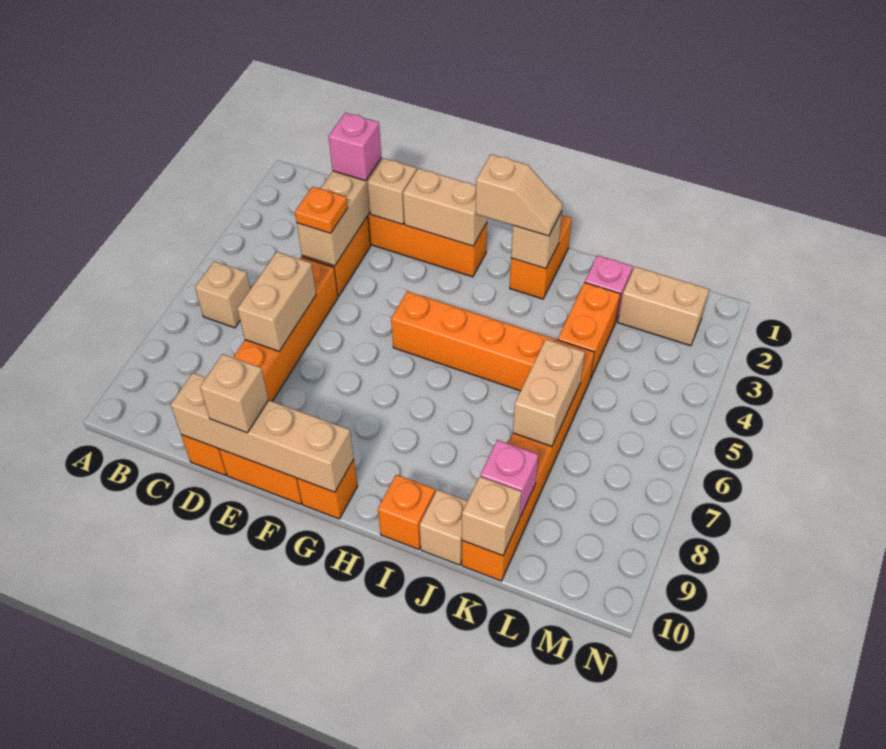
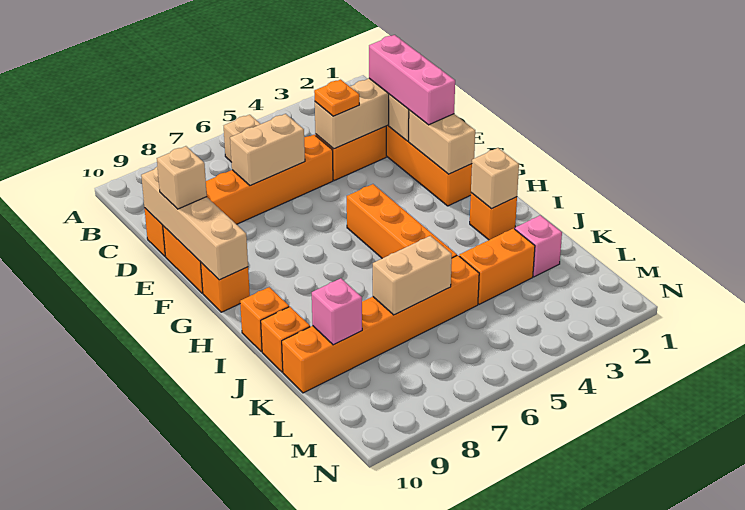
pink brick D2 level 3 -> pink brick D2:F2 level 3
tan slope H2:I2 level 3 top H -> none
orange brick I1:I2 level 1 -> orange brick I2 level 1
tan brick J10 level 1 -> orange brick J10 level 1
tan brick K10 level 2 -> none
tan brick L2:M2 level 1 -> none

